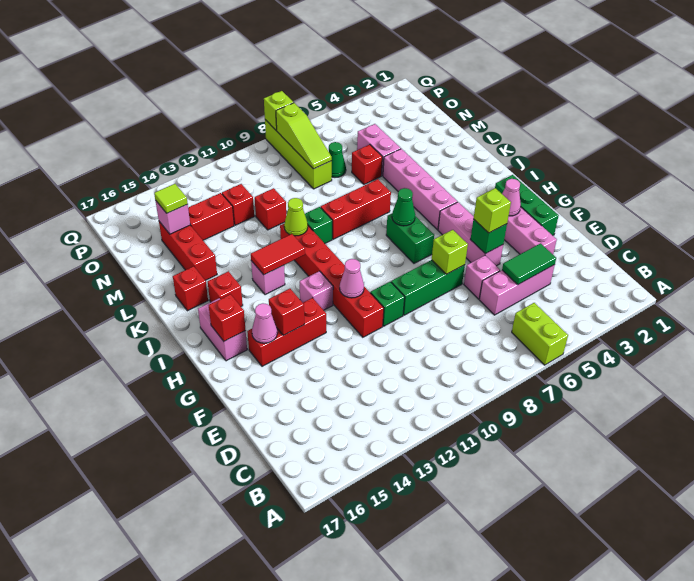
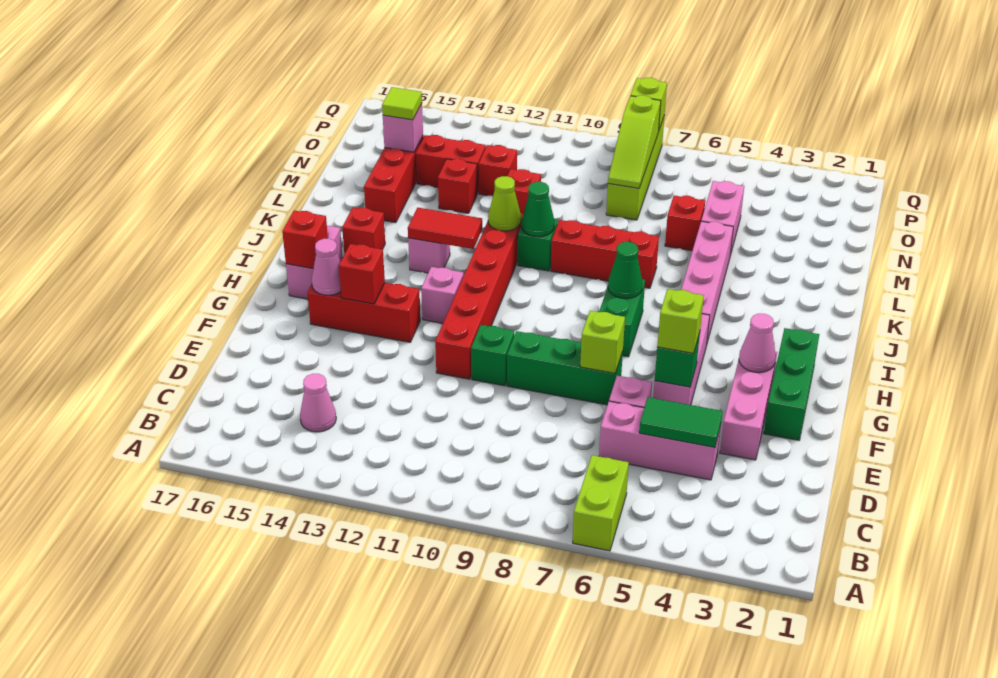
pink cone G11 level 2 -> pink cone C14 level 1
red brick K16 level 1 -> red brick M13 level 1
green cone N7 level 1 -> green cone K10 level 2

